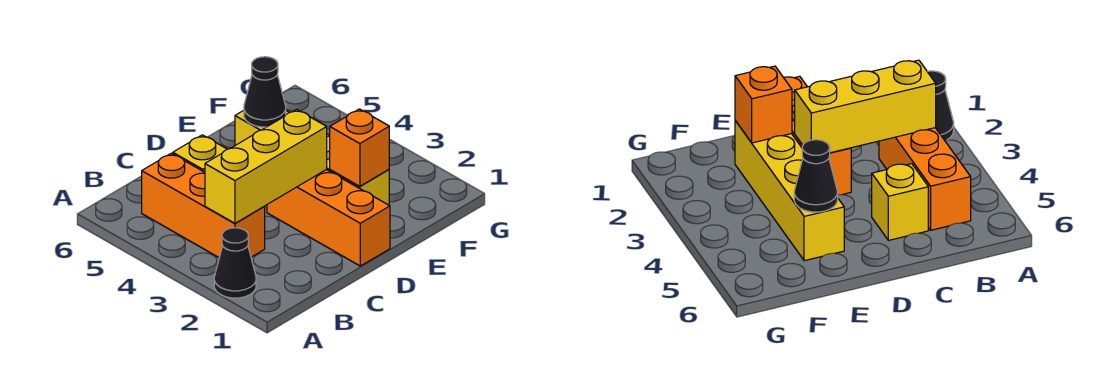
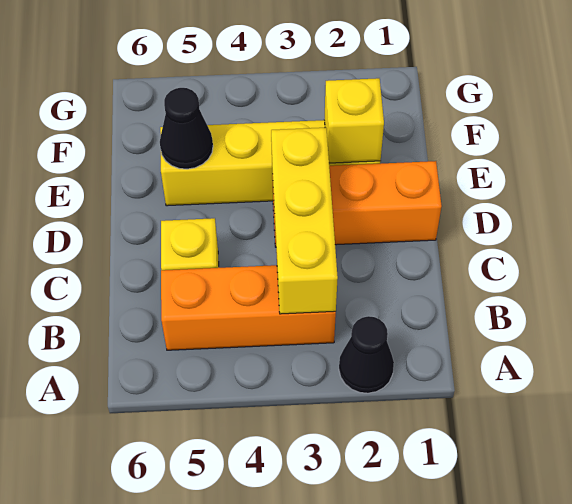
orange brick E2 level 2 -> yellow brick E2 level 2

